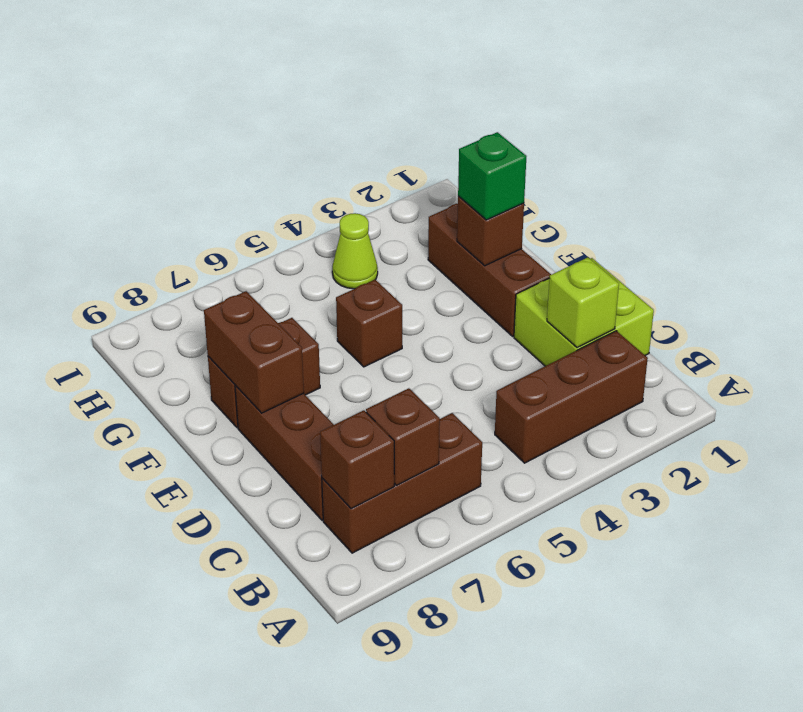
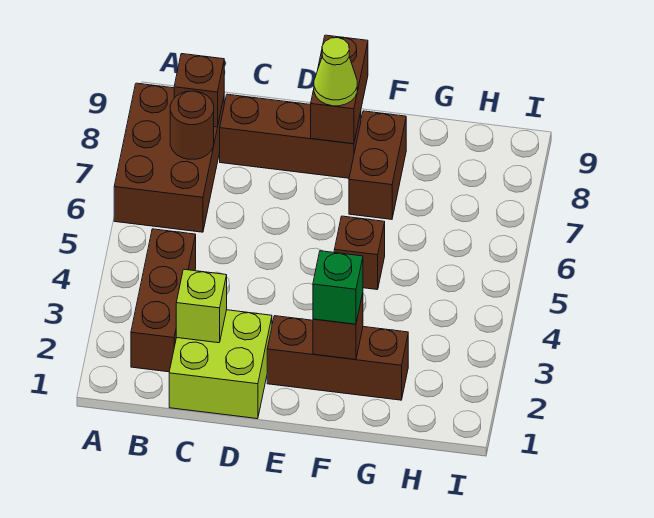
brown brick B6:B8 level 1 -> brown brick A6:B8 level 1
brown brick B7 level 2 -> brown round brick B7 level 2
brown brick E8:F8 level 2 -> brown brick E8:E9 level 2
lime cone H4 level 1 -> lime cone E8 level 3

